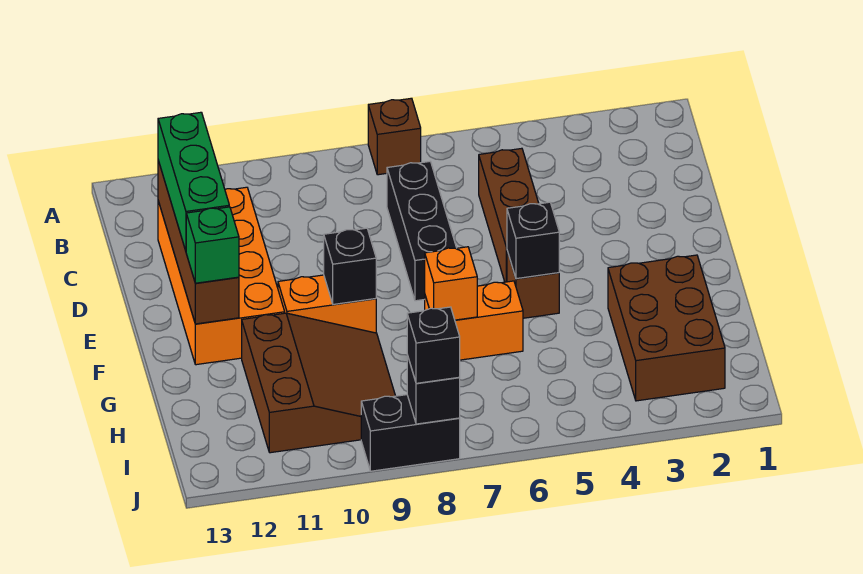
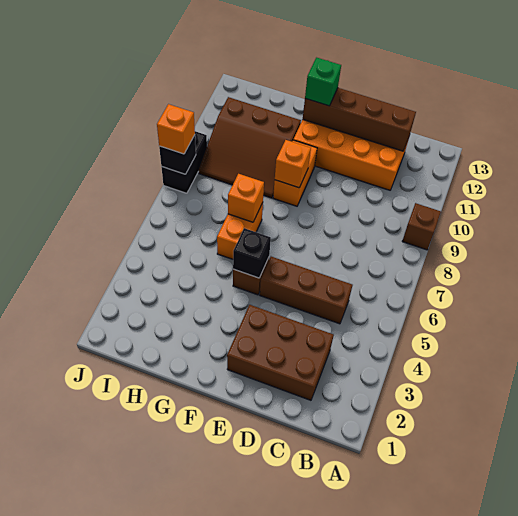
brown brick A7 level 1 -> brown brick A9 level 1
black brick C7:E7 level 1 -> none
green brick C12:E12 level 3 -> none
black brick F9 level 2 -> orange brick F9 level 2
brown brick G2:I3 level 1 -> brown brick C2:E3 level 1
black brick J8 level 3 -> orange brick J8 level 3

